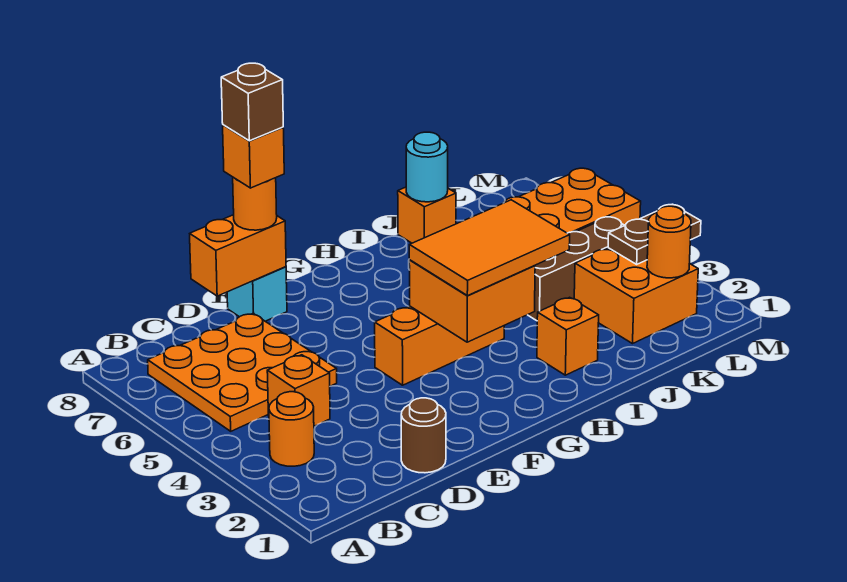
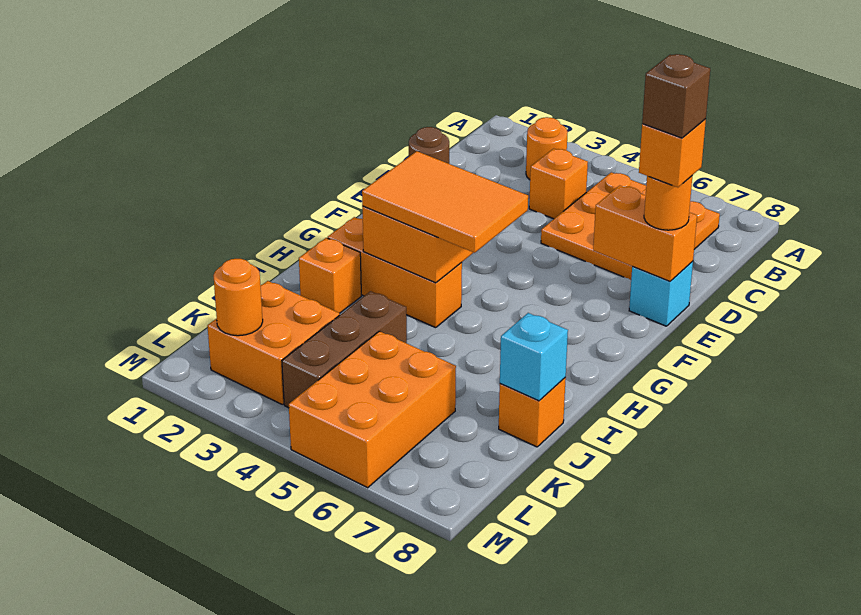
orange brick D8:E8 level 2 -> orange brick E7:E8 level 2
orange brick F4:H4 level 1 -> orange brick H2:H4 level 1
orange tile G3:I4 level 3 -> orange tile G3:H5 level 3
cyan round brick J8 level 2 -> cyan brick J8 level 2
brown plate L3:M3 level 2 -> none

